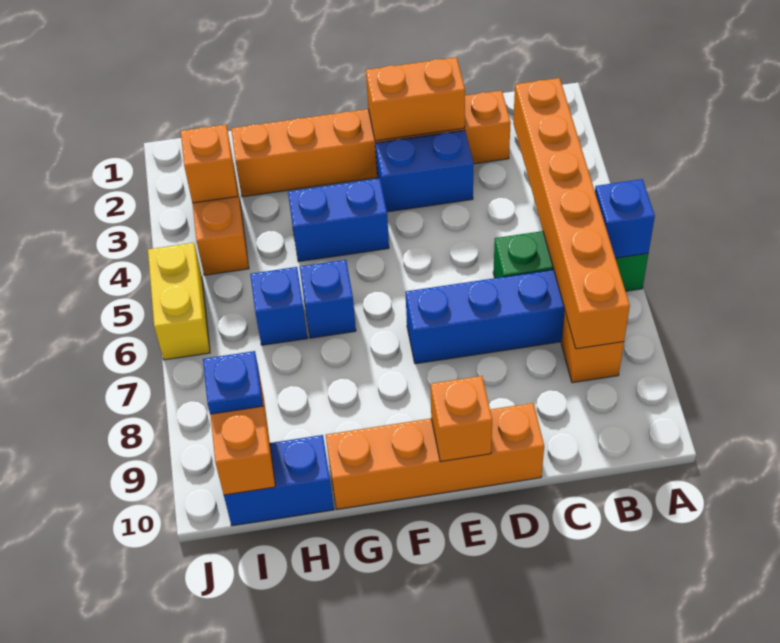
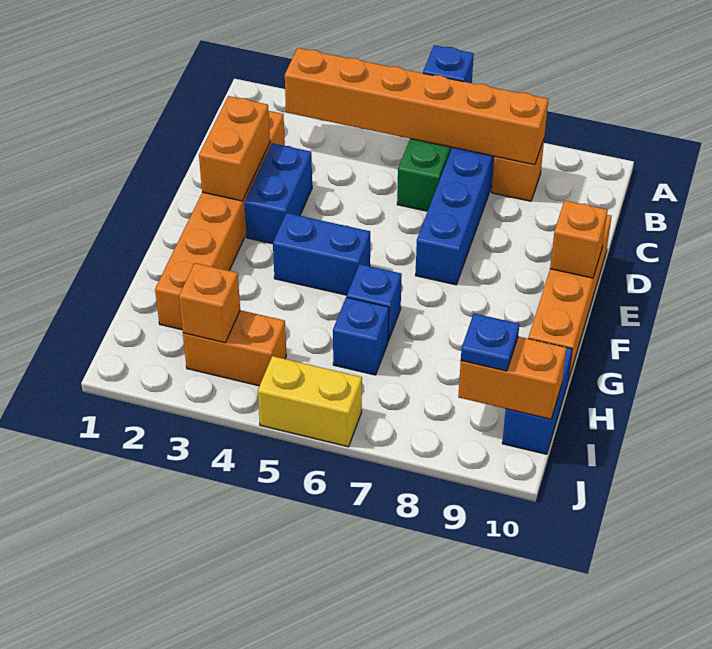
blue brick F4:G4 level 1 -> blue brick F4:F5 level 1

